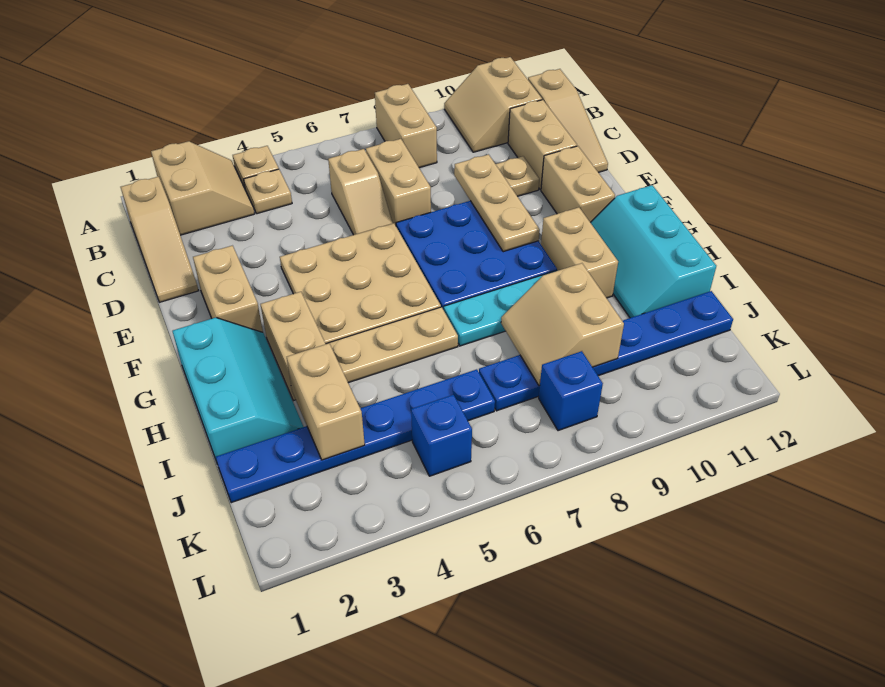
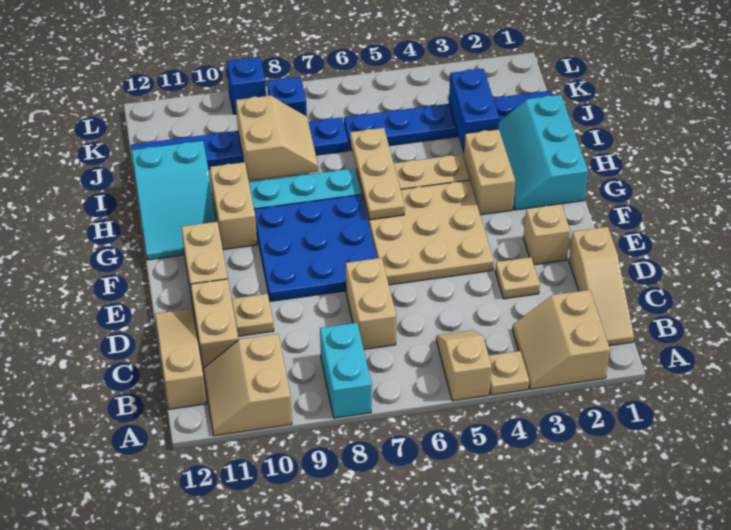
tan brick A8:B8 level 1 -> cyan brick A8:B8 level 1
tan slope A10:B11 level 1 top 11 -> tan slope A10:B11 level 1 top 10
tan slope B1:D1 level 1 top B -> tan slope B1:D1 level 1 top D
tan plate B4 level 1 -> tan plate D3 level 1
tan slope C6:D6 level 1 top C -> tan slope A5:B5 level 1 top A
tan plate D9:F9 level 2 -> tan plate G6:I6 level 2
tan brick E2:F2 level 1 -> tan brick E2 level 1
cyan slope G11:I12 level 1 top 12 -> cyan slope G11:I12 level 1 top I
tan brick I3:J3 level 2 -> blue brick I3:J3 level 2
blue brick K5 level 1 -> blue brick L9 level 1

